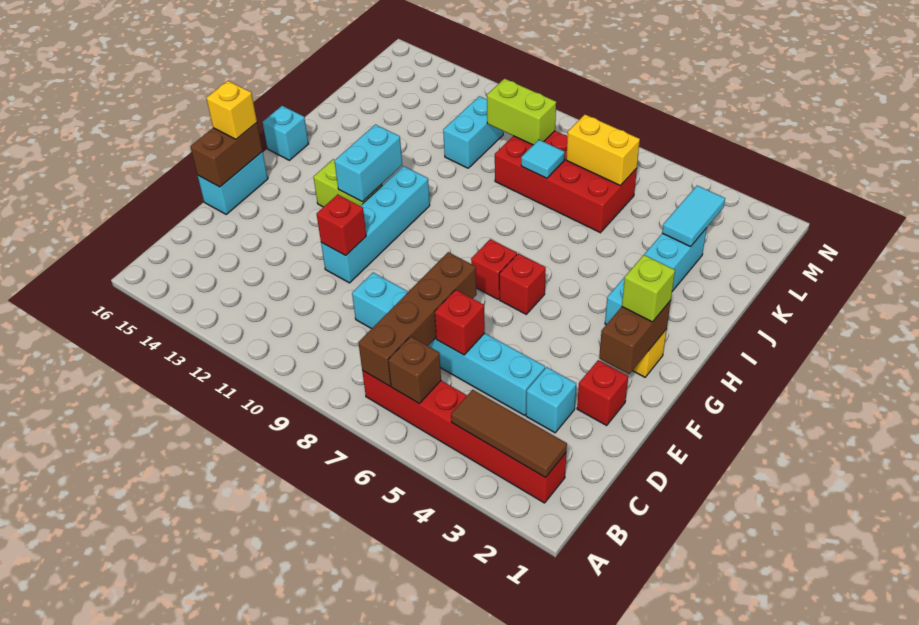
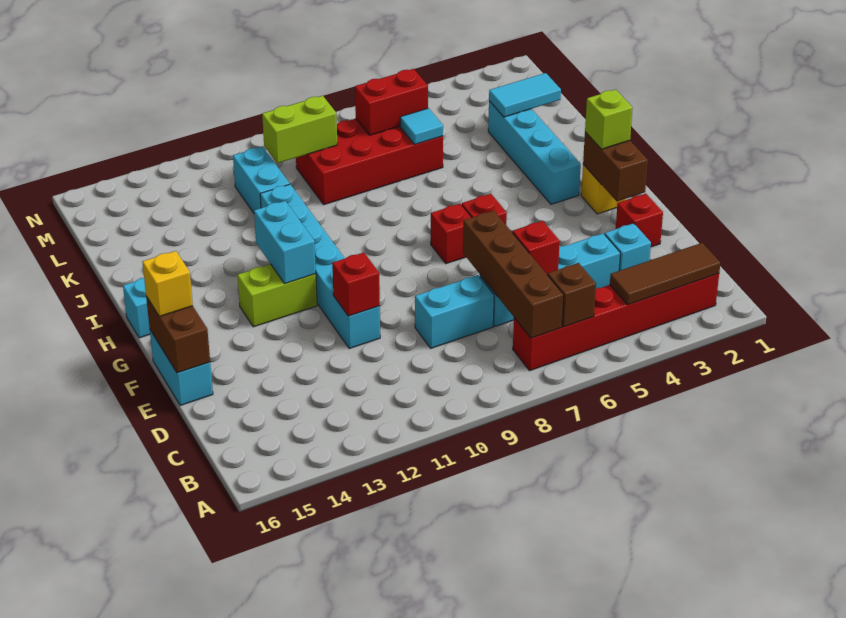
cyan brick E11:H11 level 1 -> cyan brick E11:J11 level 1
cyan tile K3:L3 level 2 -> cyan tile K2:K3 level 2
cyan tile K8 level 2 -> cyan tile K6 level 2
yellow brick L6:L7 level 2 -> red brick L6:L7 level 2

